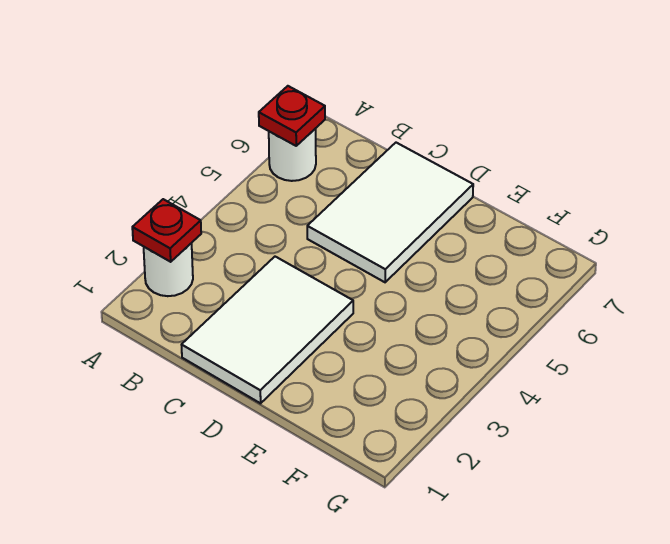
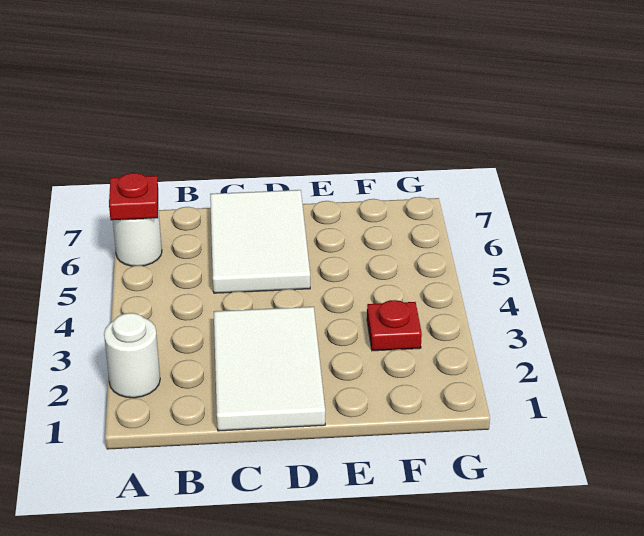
red plate A2 level 2 -> red plate F3 level 1

